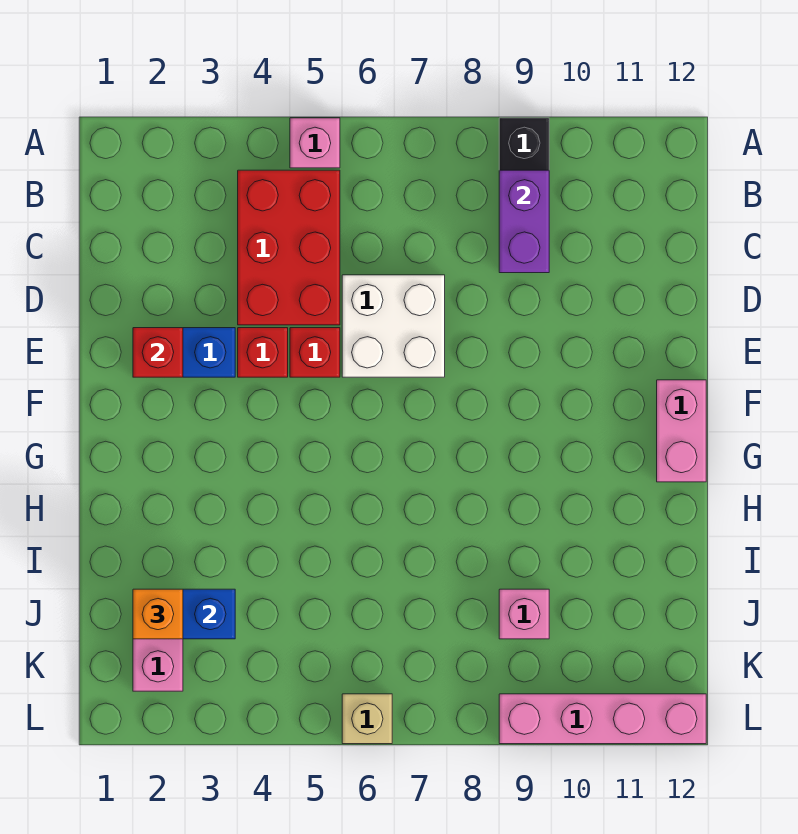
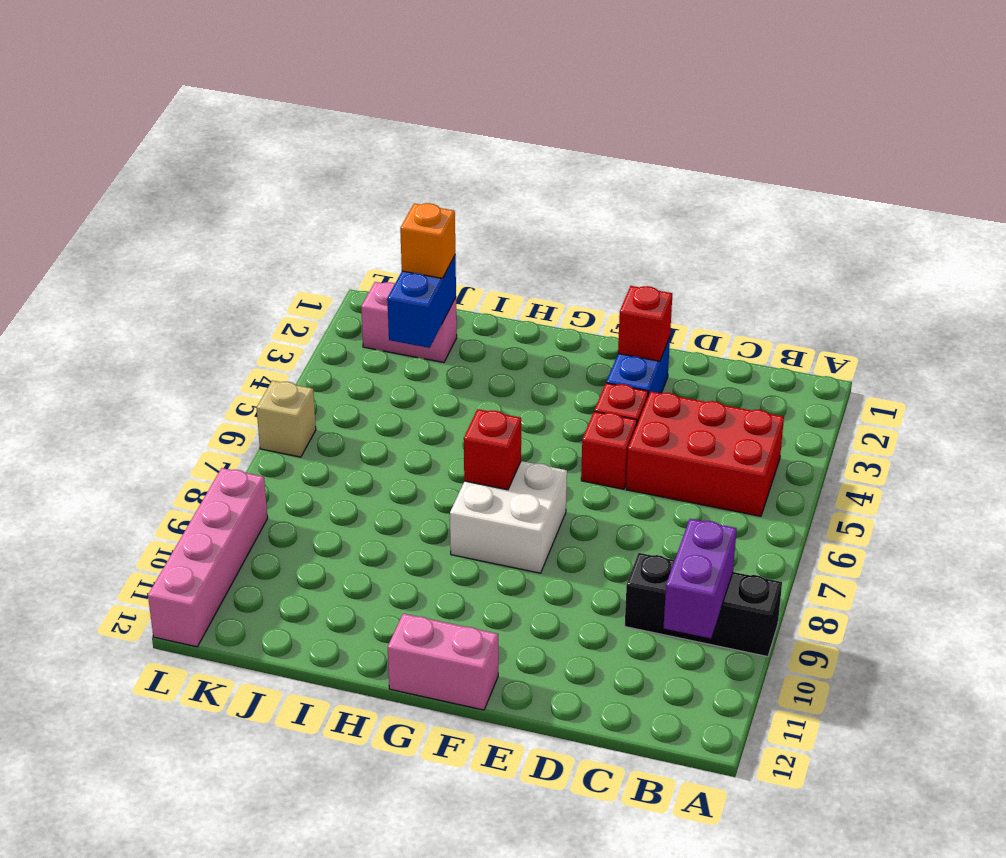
pink brick A5 level 1 -> none
purple brick B9:C9 level 2 -> purple brick B9:B10 level 2
white brick D6:E7 level 1 -> white brick F7:G8 level 1
none -> red brick G7 level 2
pink brick J9 level 1 -> none

